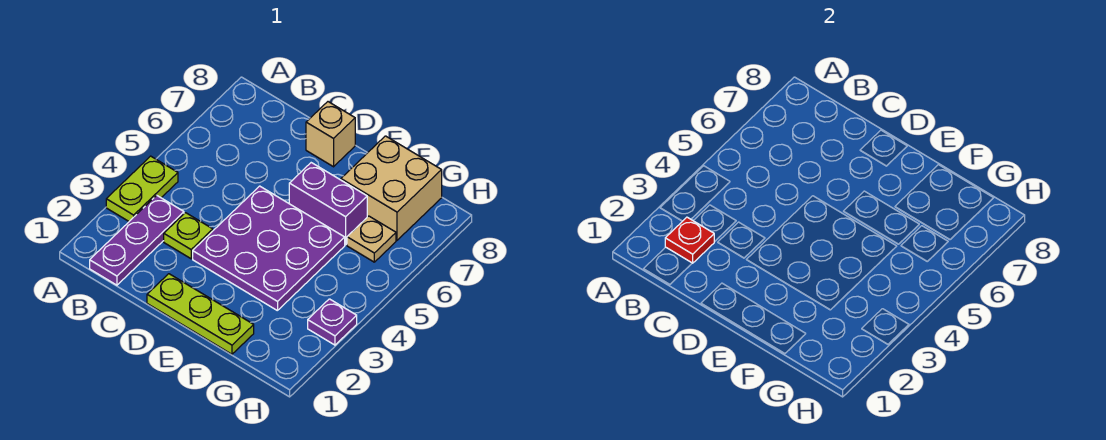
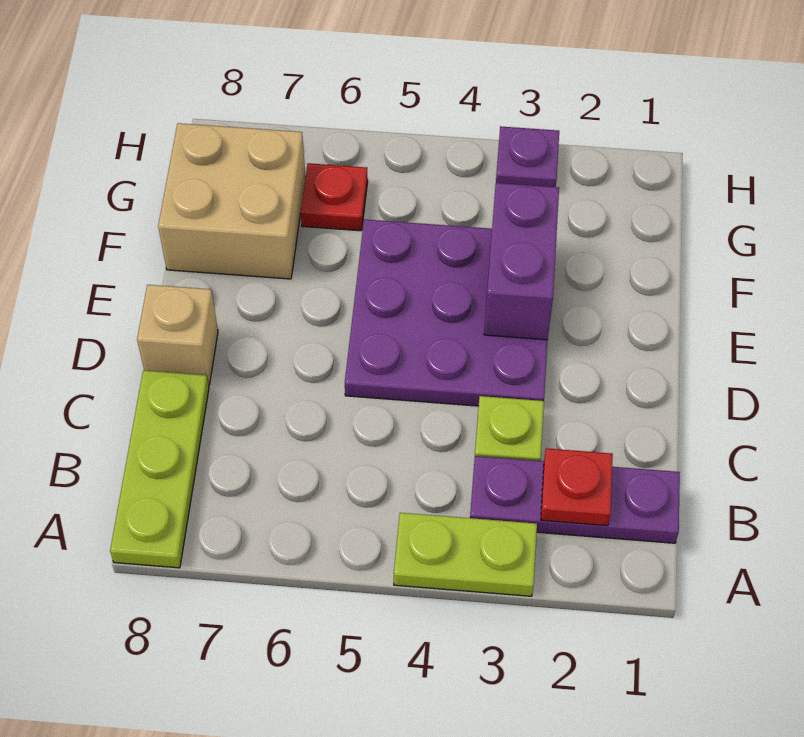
lime plate D1:F1 level 1 -> lime plate A8:C8 level 1
purple brick E6:F6 level 1 -> purple brick E3:F3 level 2
tan plate G6 level 1 -> red plate G6 level 1

